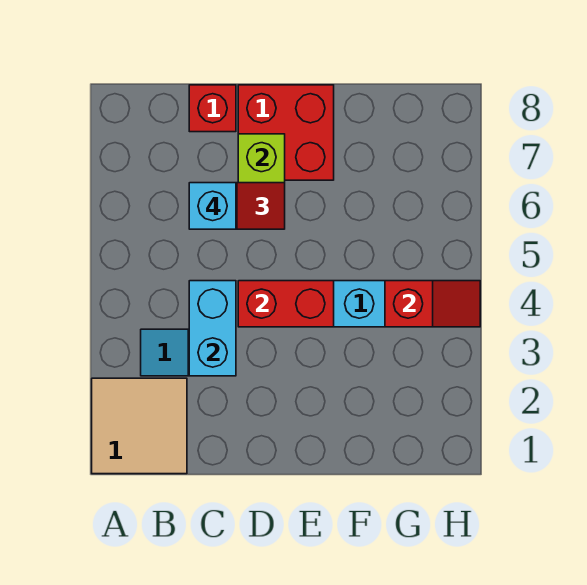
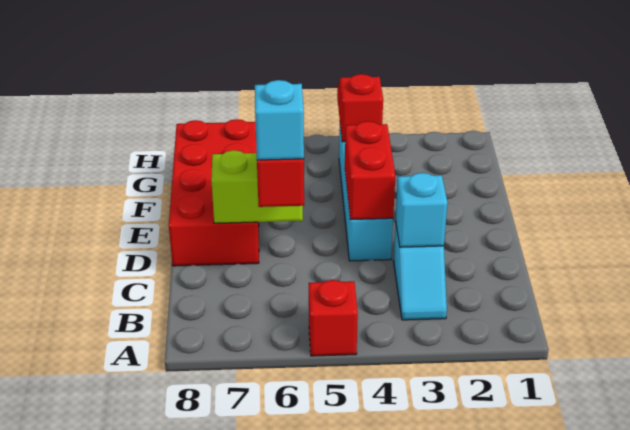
tan tile A1:B2 level 1 -> none
cyan brick C3:C4 level 2 -> cyan brick C3 level 2
red brick C8 level 1 -> red brick A5 level 1
red brick D7:E8 level 1 -> red brick D7:G8 level 1

